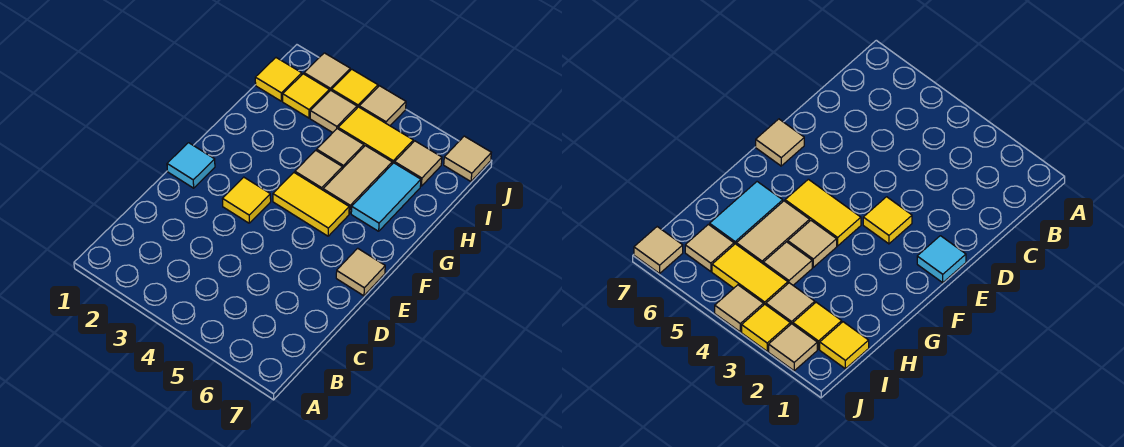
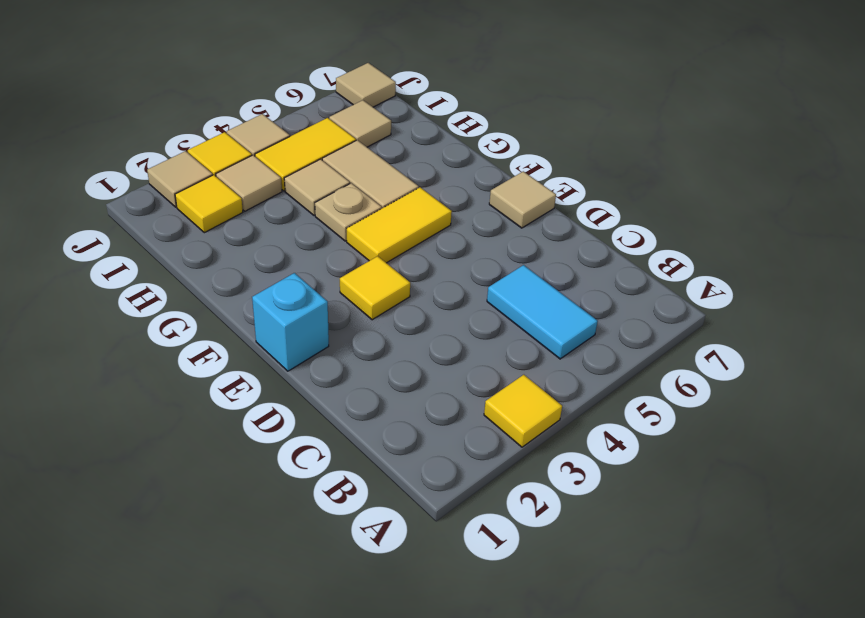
cyan tile E1 level 1 -> cyan brick E1 level 1
tan tile G4 level 1 -> tan plate G4 level 1
cyan tile G6:H6 level 1 -> cyan tile B5:C5 level 1
yellow tile I1 level 1 -> yellow tile A3 level 1

